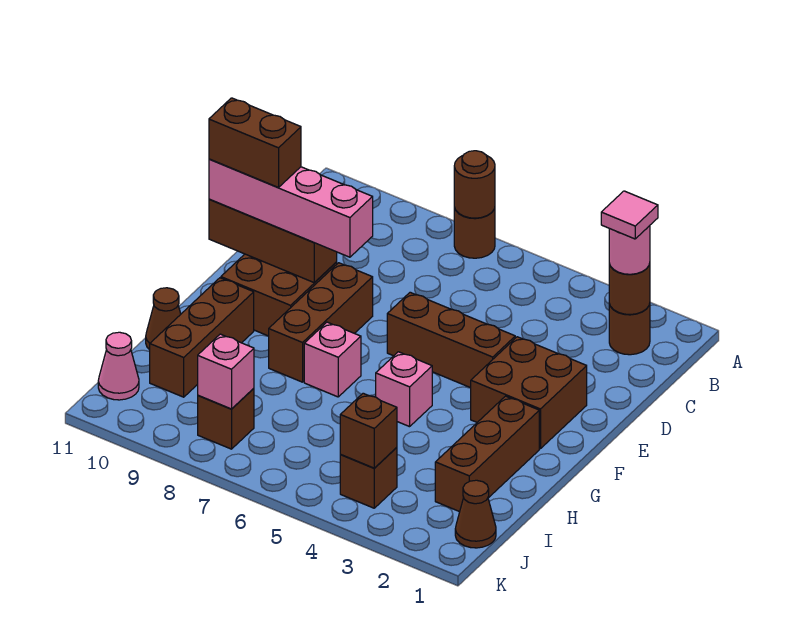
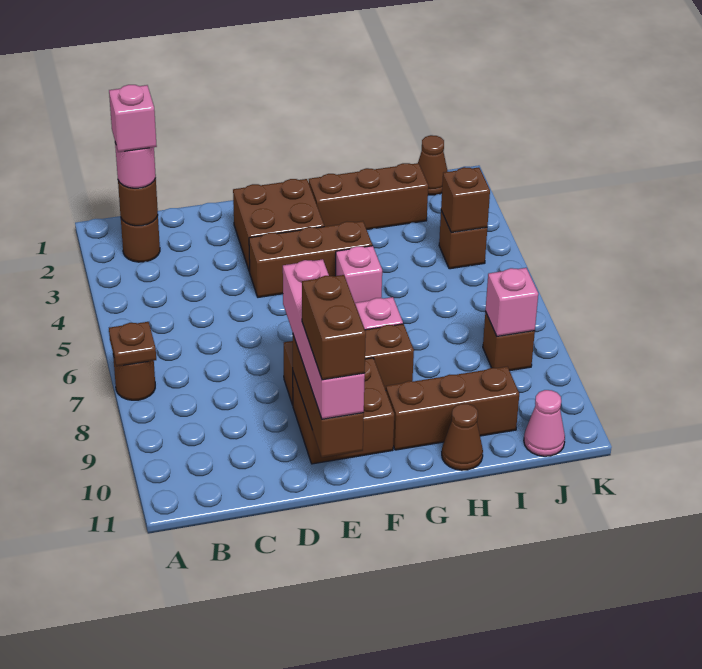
brown round brick A7 level 2 -> brown plate A7 level 2
pink tile B2 level 4 -> pink brick B2 level 4
brown brick E4:E6 level 1 -> brown brick E4:G4 level 1

